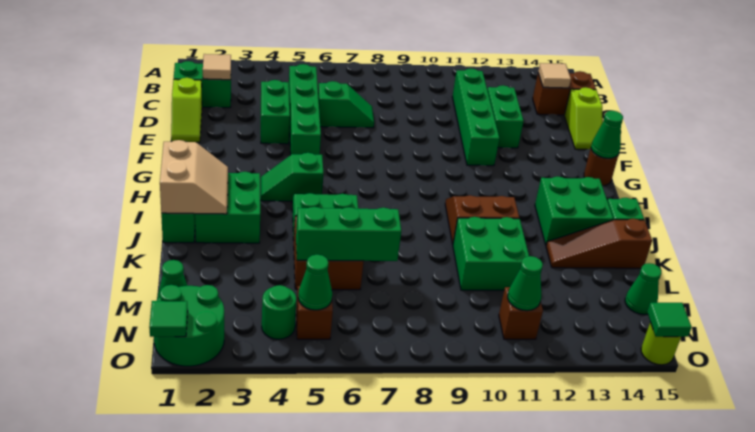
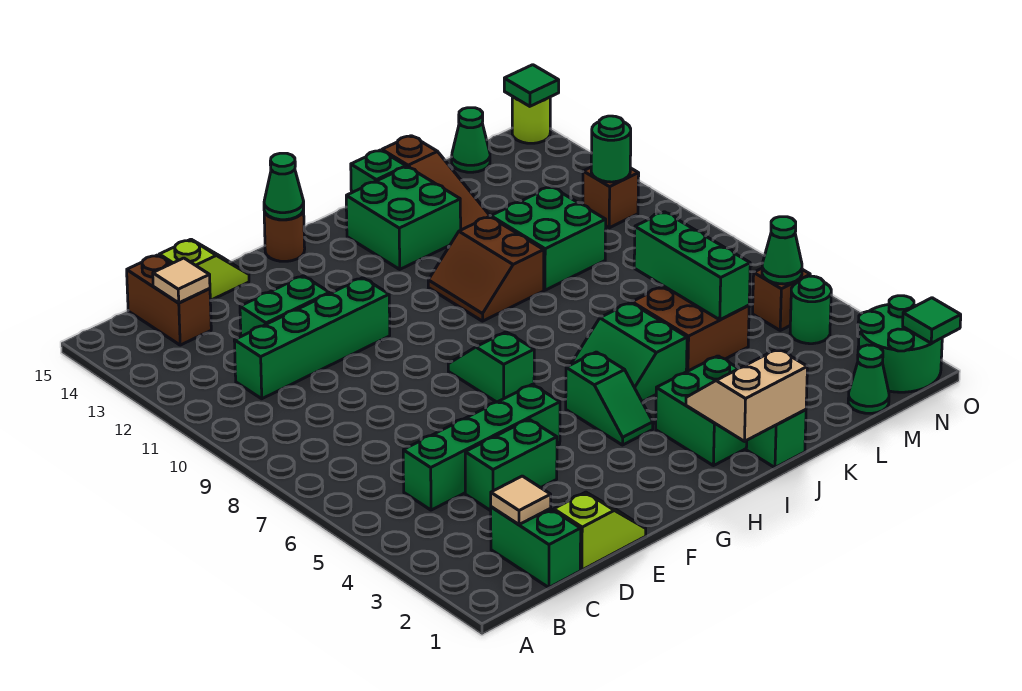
green slope D6:D7 level 1 top 6 -> green slope G7:G8 level 1 top 7
green cone N11 level 2 -> green round brick N11 level 2

